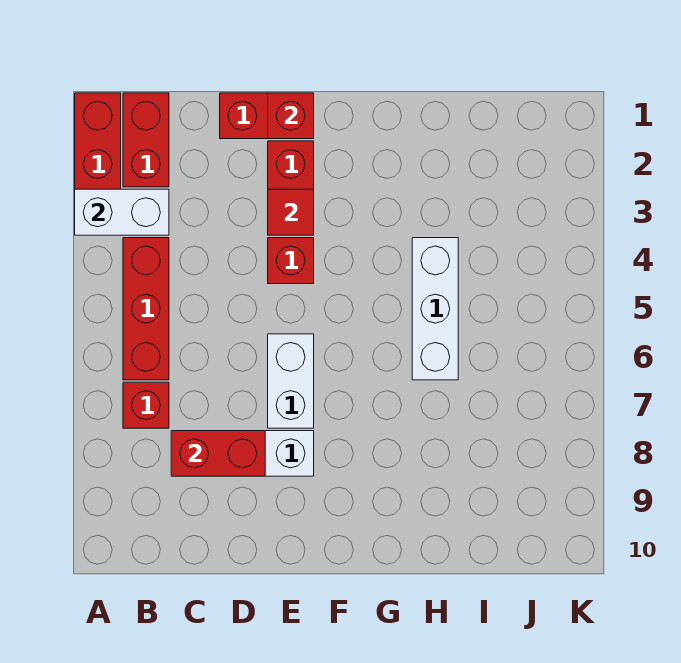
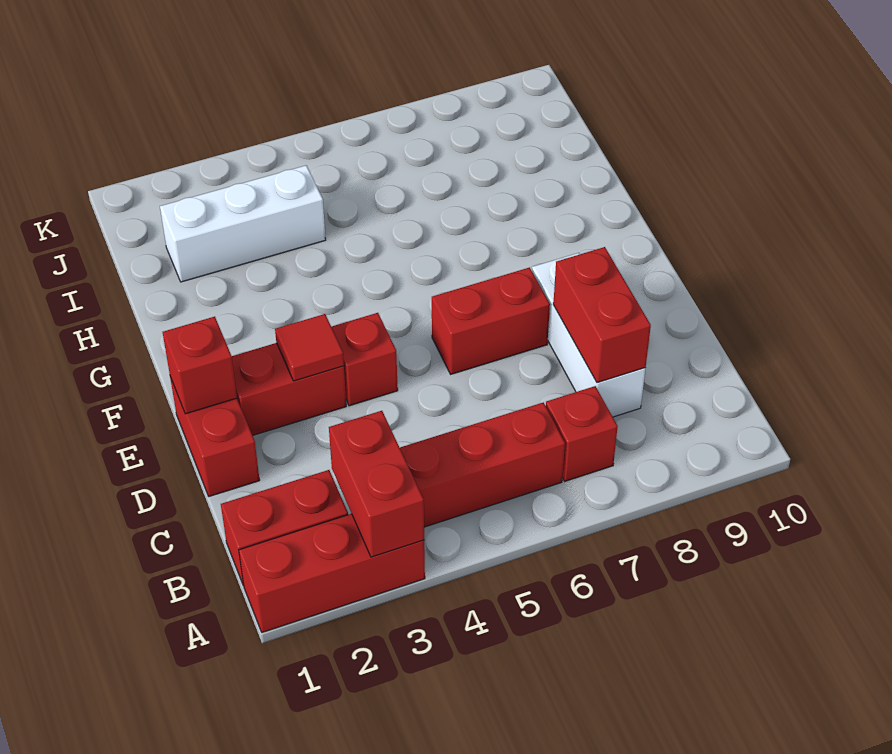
white brick A3:B3 level 2 -> red brick A3:B3 level 2
white brick E6:E7 level 1 -> red brick E6:E7 level 1
white brick H4:H6 level 1 -> white brick I2:I4 level 1

